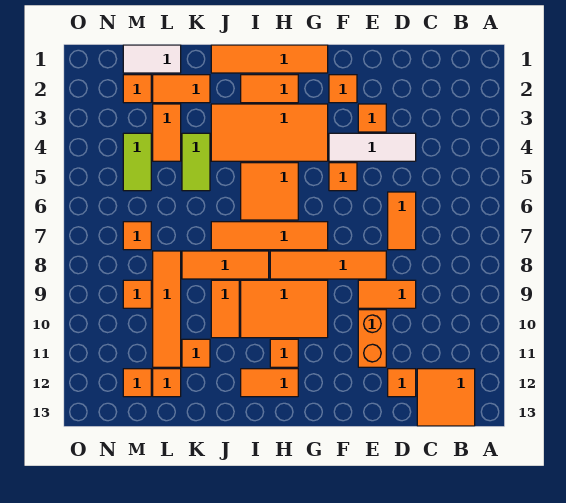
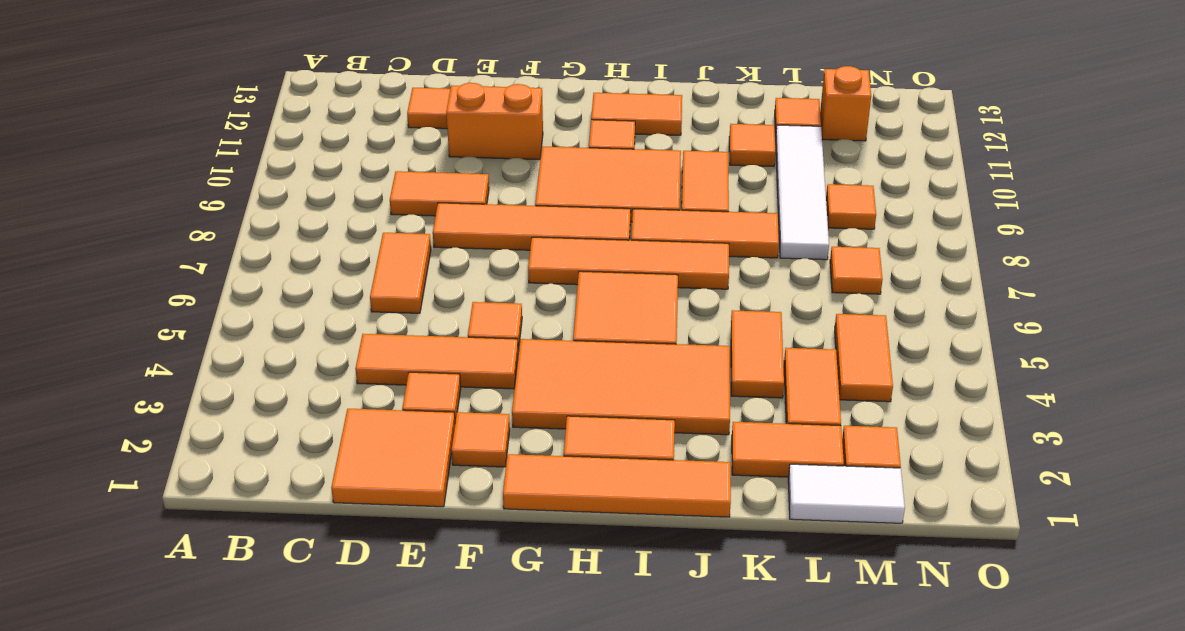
orange tile B12:C13 level 1 -> orange tile D1:E2 level 1
white tile D4:F4 level 1 -> orange tile D4:F4 level 1
orange brick E10:E11 level 1 -> orange brick E11:F11 level 1
lime tile K4:K5 level 1 -> orange tile K4:K5 level 1
orange tile L8:L11 level 1 -> white tile L8:L11 level 1
lime tile M4:M5 level 1 -> orange tile M4:M5 level 1
orange tile M12 level 1 -> orange brick M12 level 1

